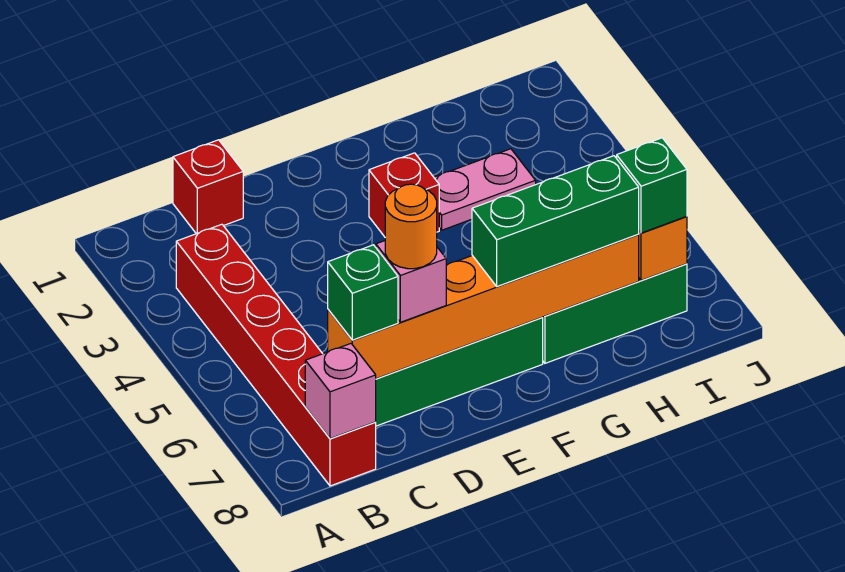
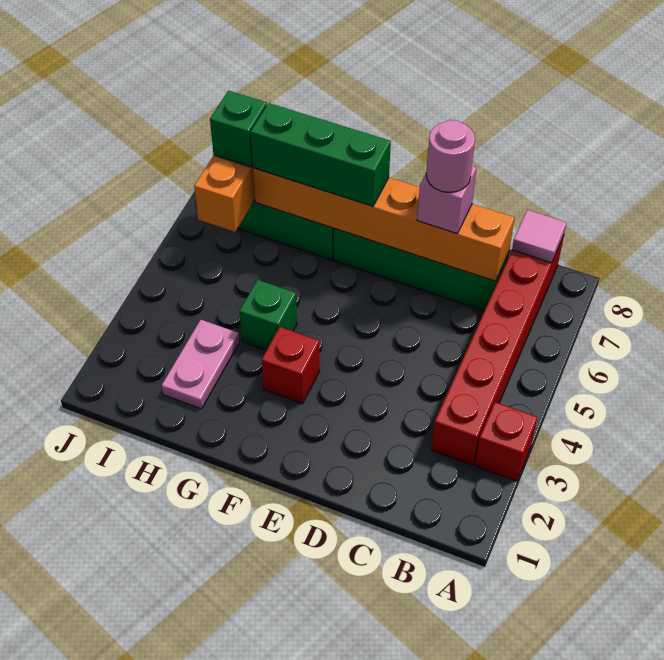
pink brick B8 level 2 -> pink tile B8 level 2
red brick C1 level 1 -> red brick A3 level 1
green brick C7 level 3 -> green brick G4 level 1
orange round brick D7 level 4 -> pink round brick D7 level 4
pink plate G3:H3 level 1 -> pink plate H2:H3 level 1

